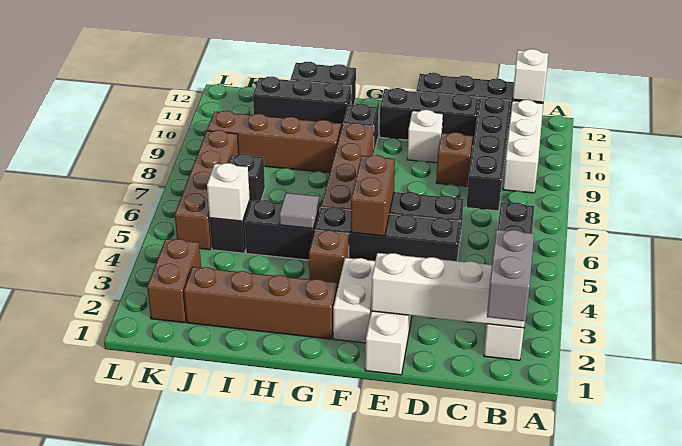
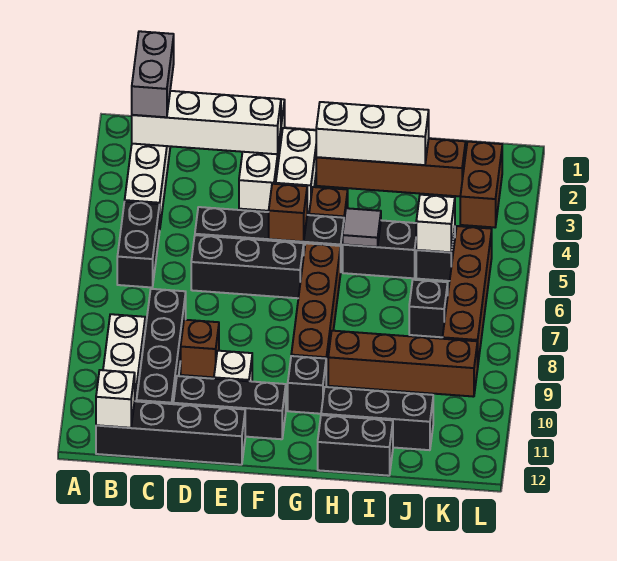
brown brick F5:F6 level 2 -> brown brick F5 level 2
none -> white brick G2:I2 level 2

